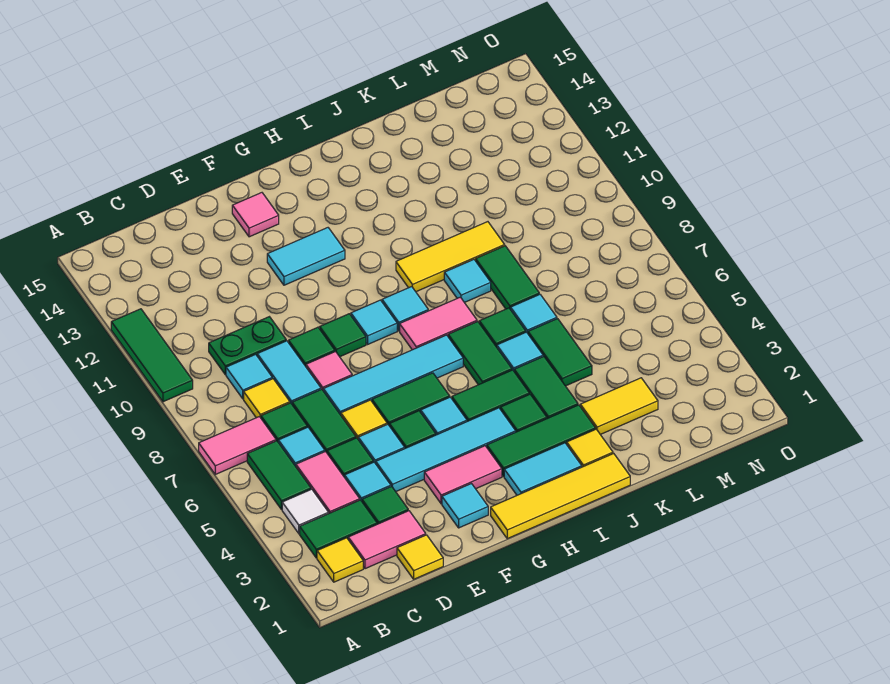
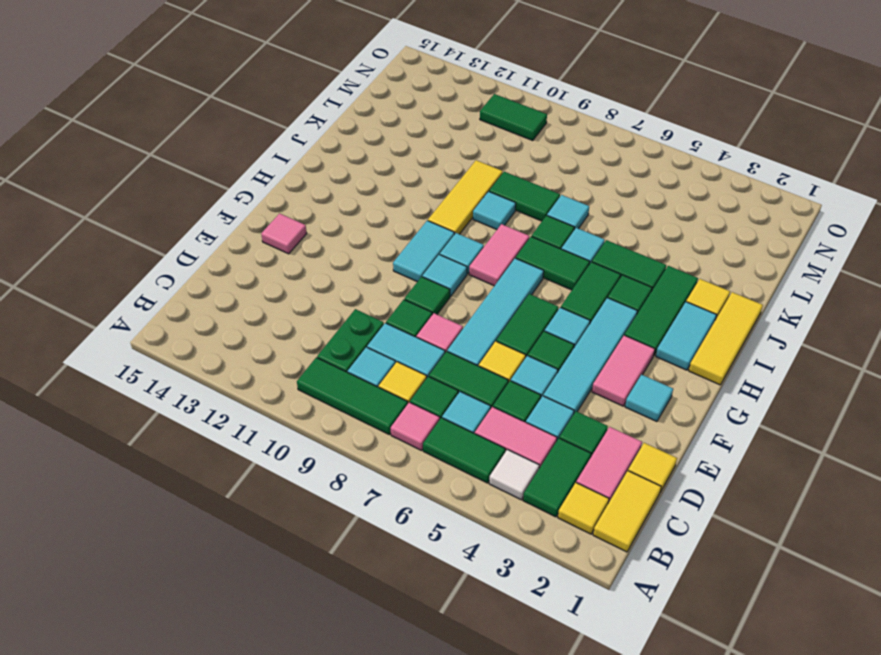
pink tile A7:B7 level 1 -> pink tile B7 level 1
green tile A10:A12 level 1 -> green tile B8:B10 level 1
cyan tile F12:G12 level 1 -> cyan tile G10:H10 level 1
yellow tile G1:J1 level 1 -> yellow tile H1:J1 level 1
yellow tile K3:L3 level 1 -> yellow tile B1:C1 level 1
green tile K5:K6 level 1 -> green tile N10:N11 level 1

